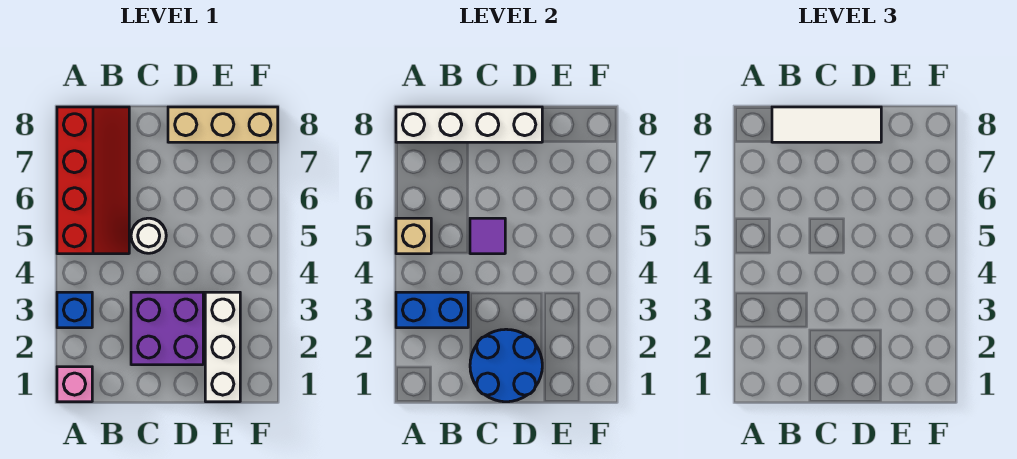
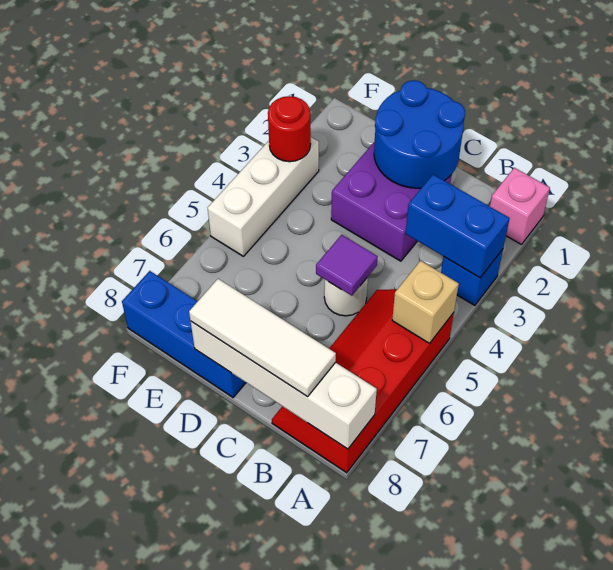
tan brick D8:F8 level 1 -> blue brick D8:F8 level 1
white brick E1:E3 level 1 -> white brick F3:F5 level 1
none -> red round brick F3 level 2

